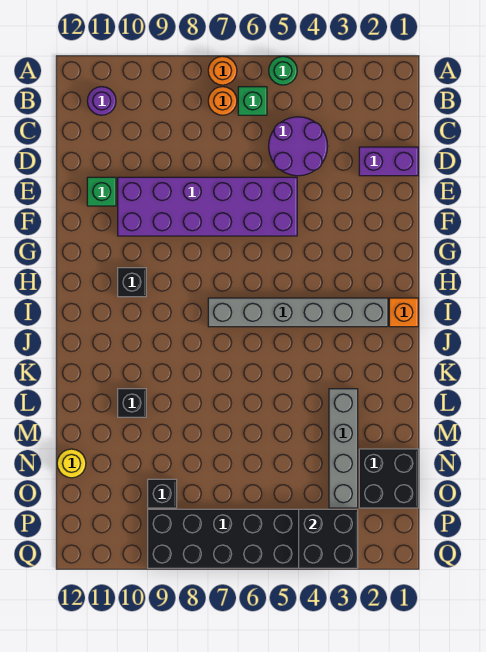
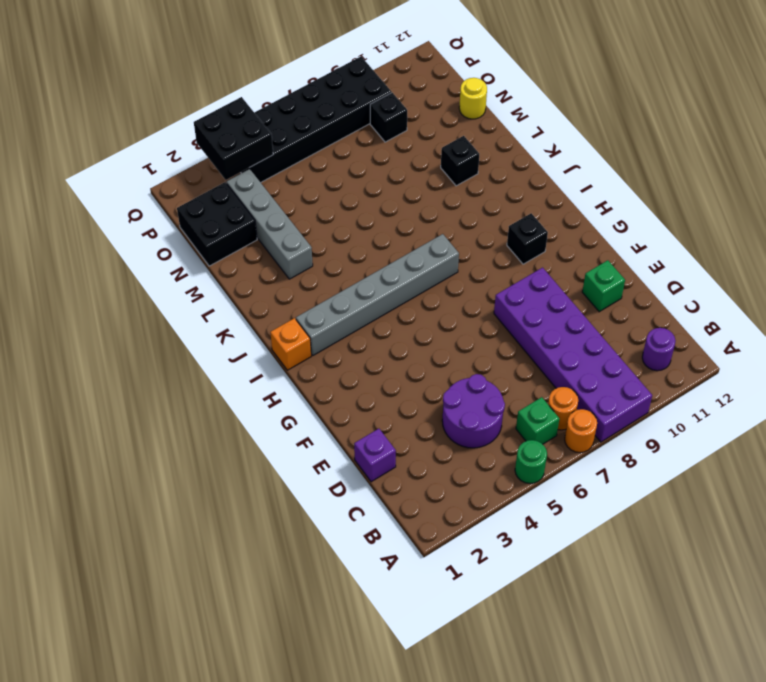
purple brick D1:D2 level 1 -> purple brick D1 level 1
purple brick E5:F10 level 1 -> purple brick A8:F9 level 1

